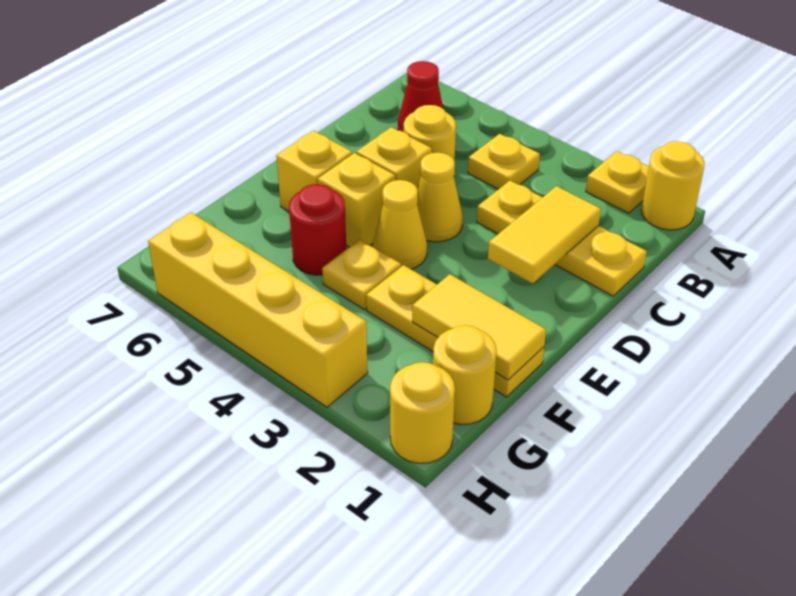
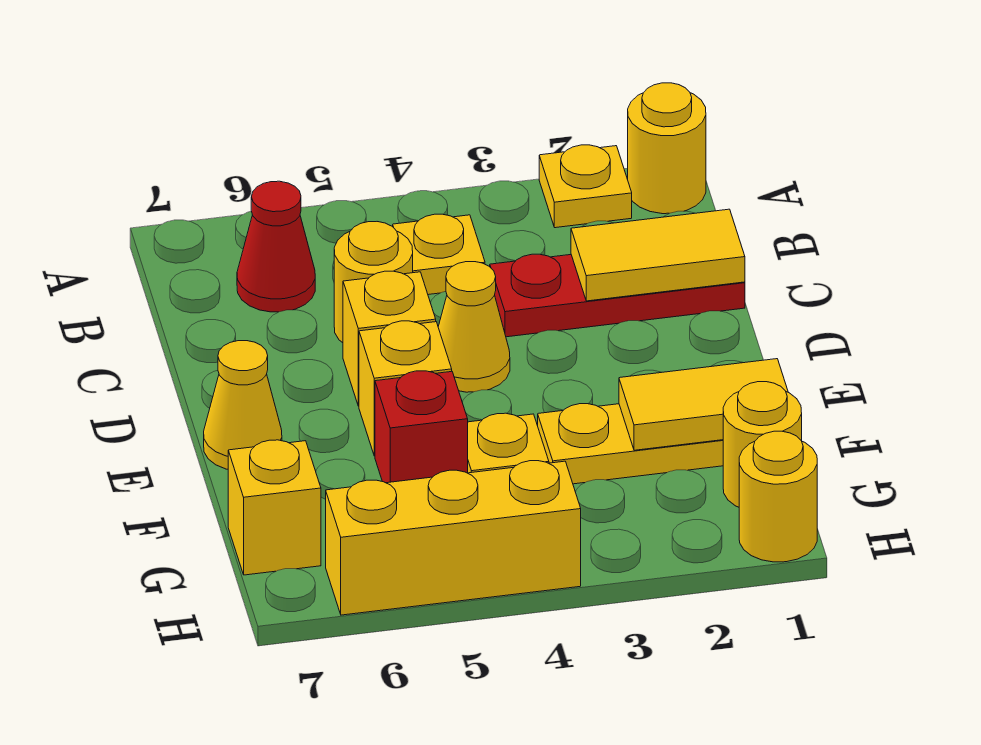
yellow plate C1:C3 level 1 -> red plate C1:C3 level 1
yellow tile C2:D2 level 2 -> yellow tile C1:C2 level 2
yellow cone E4 level 1 -> yellow cone E7 level 1
yellow brick E6 level 1 -> yellow brick G7 level 1
red round brick F5 level 1 -> red brick F5 level 1
yellow brick H3:H6 level 1 -> yellow brick H4:H6 level 1

